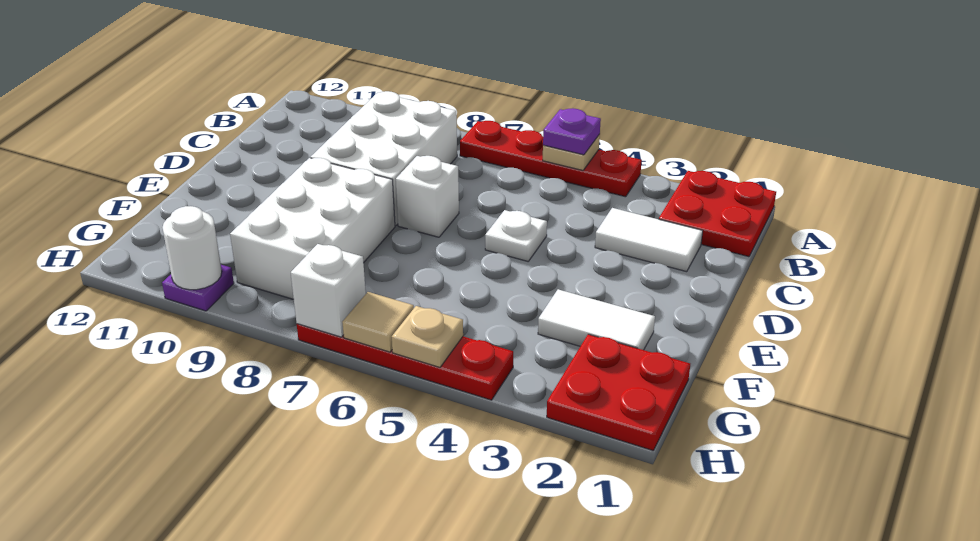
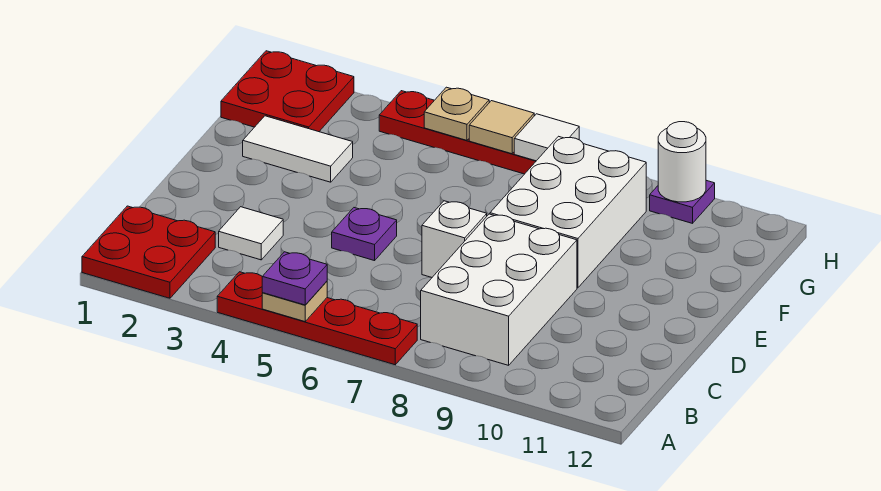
white tile C2:C3 level 1 -> white tile C3 level 1
white plate D5 level 1 -> purple plate D5 level 1
white brick H7 level 2 -> white tile H7 level 2

